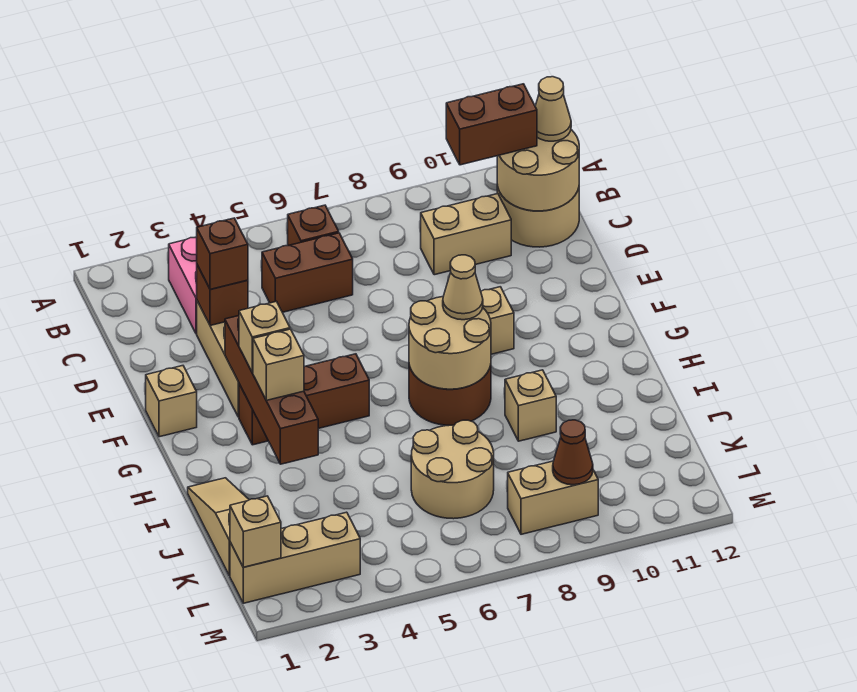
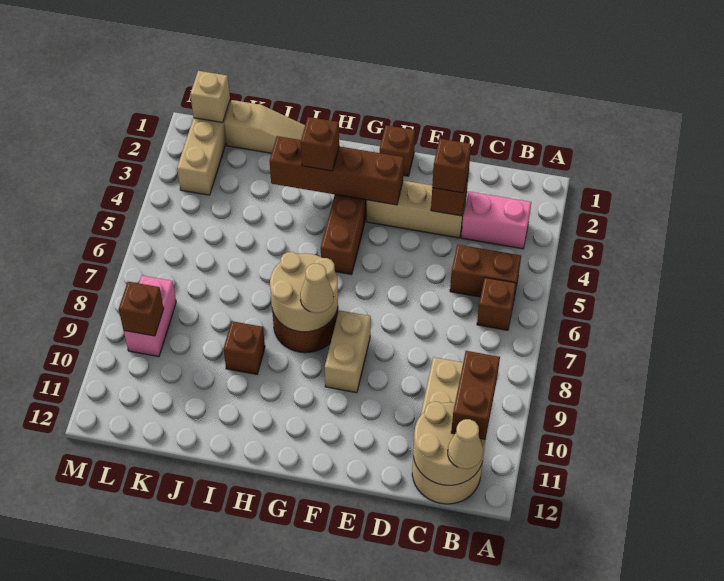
brown brick C5:C6 level 1 -> brown brick B5:C5 level 1
tan brick F1 level 1 -> brown brick F1 level 1
tan brick G3 level 3 -> none
tan brick H3 level 3 -> brown brick H3 level 3
tan brick I9 level 1 -> brown brick I9 level 1
tan round brick J6:K7 level 1 -> none
tan brick L8:L9 level 1 -> pink brick L8:L9 level 1
brown cone L9 level 2 -> brown brick L9 level 2

